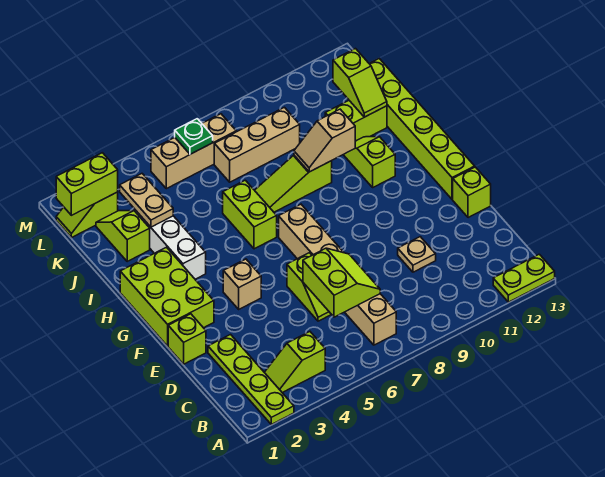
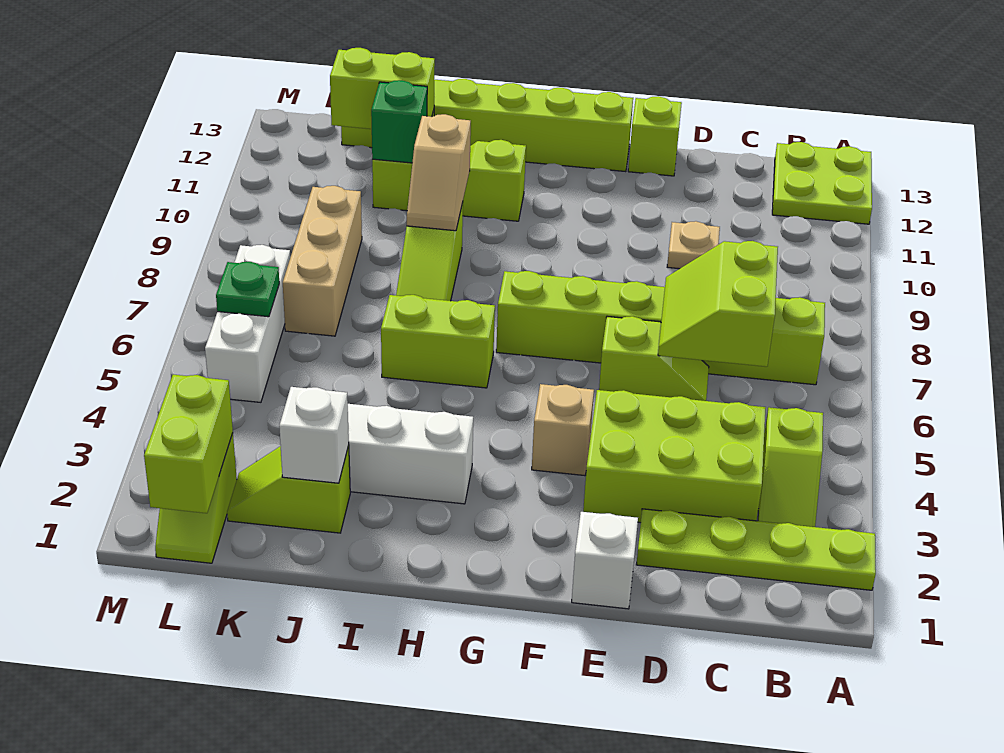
lime plate A12:A13 level 1 -> lime plate A12:B13 level 1
tan brick B7:G7 level 1 -> lime brick B7:G7 level 1
lime slope C6:D7 level 2 top 6 -> lime slope C6:D7 level 2 top C
lime brick E1 level 1 -> white brick E1 level 1
lime brick F1:H2 level 1 -> lime brick C3:E4 level 1
none -> white brick J2 level 2
tan plate J3:K3 level 2 -> none
none -> green brick J11 level 2
lime slope J12:K12 level 2 top K -> lime brick J12:K12 level 2
tan brick L5:L7 level 1 -> white brick L5:L7 level 1

